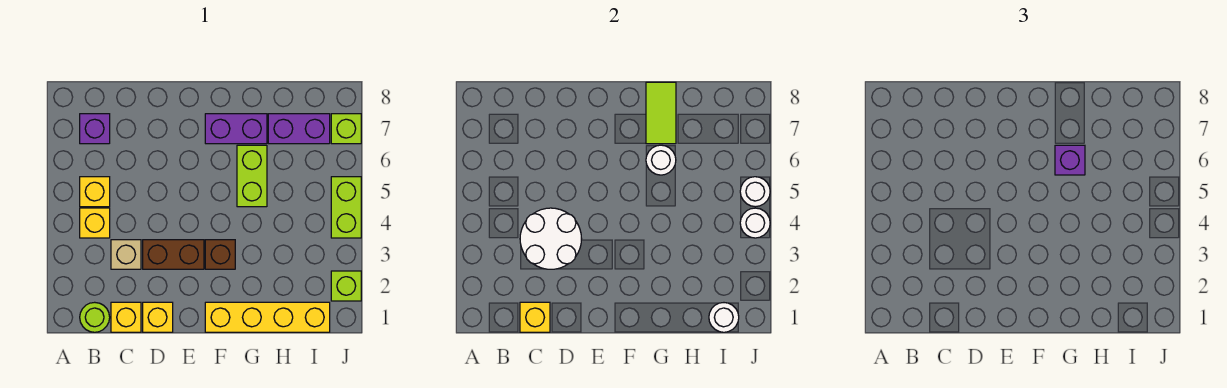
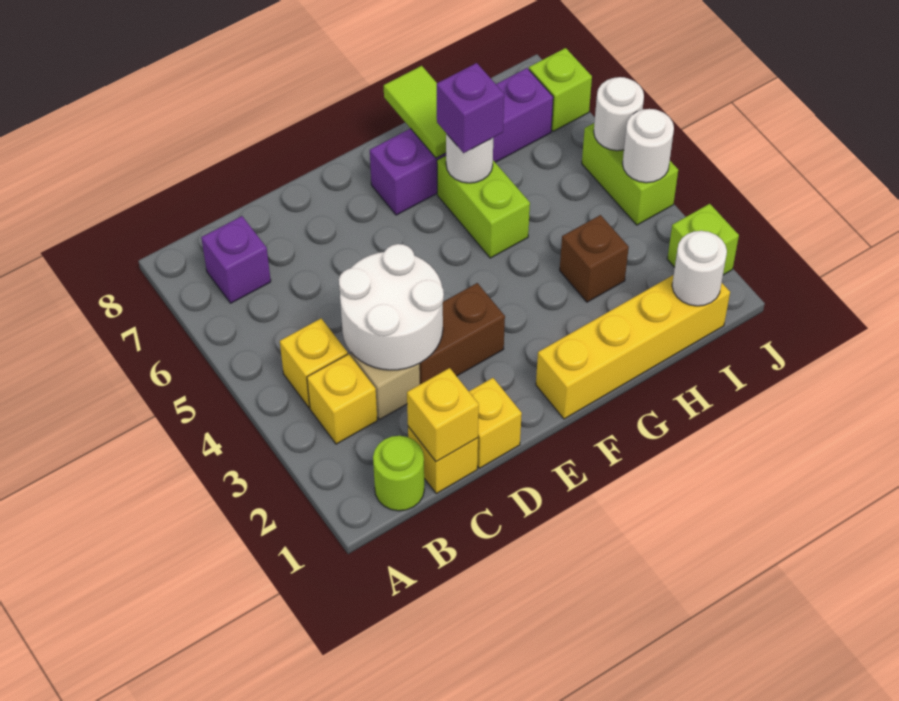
yellow brick B5 level 1 -> yellow brick B3 level 1
brown brick F3 level 1 -> brown brick H3 level 1

